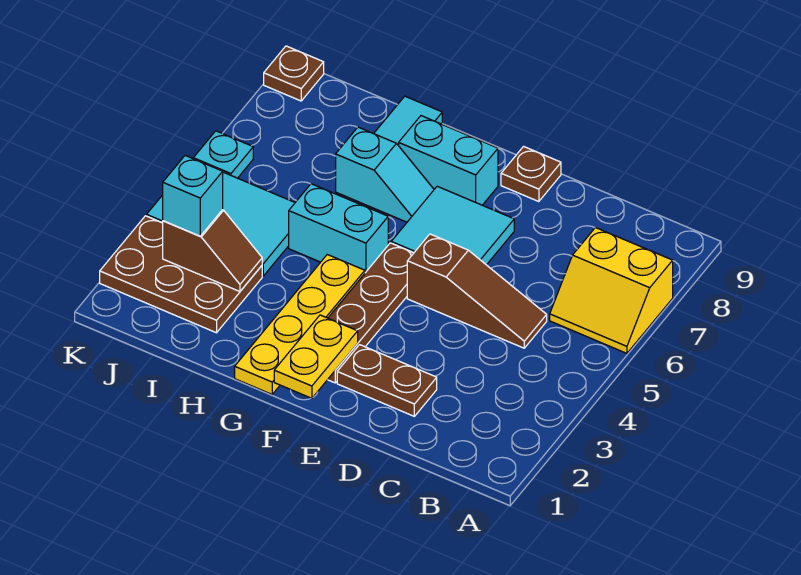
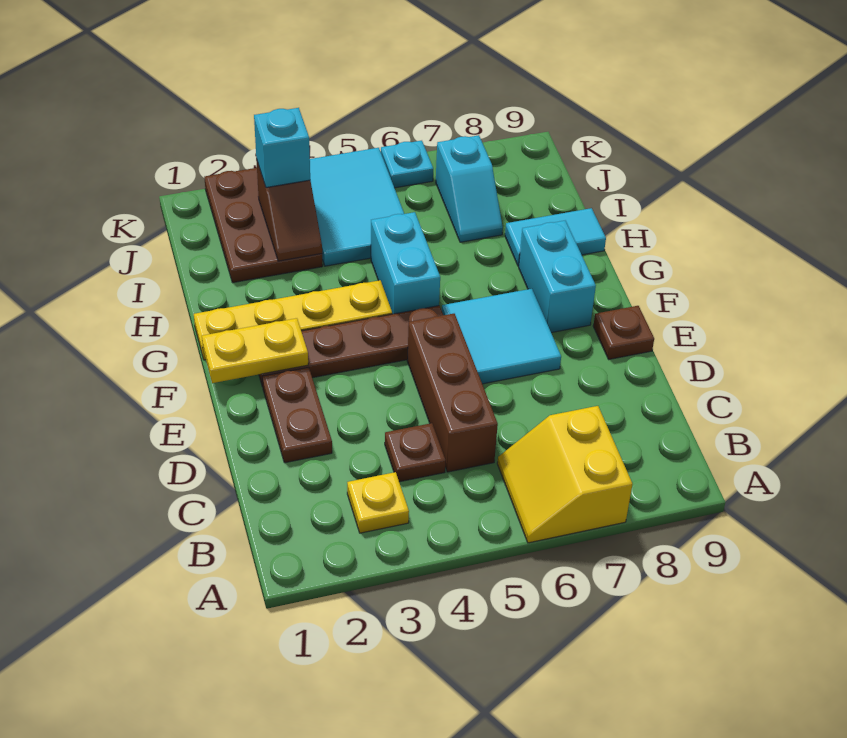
none -> yellow plate B3 level 1
brown slope C5:E5 level 1 top E -> brown brick C5:E5 level 1
cyan slope G7:H7 level 1 top H -> cyan slope I7:J7 level 1 top J
brown plate K9 level 1 -> brown plate C4 level 1

